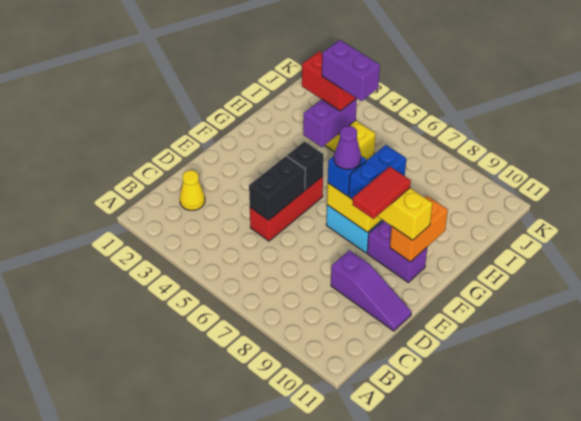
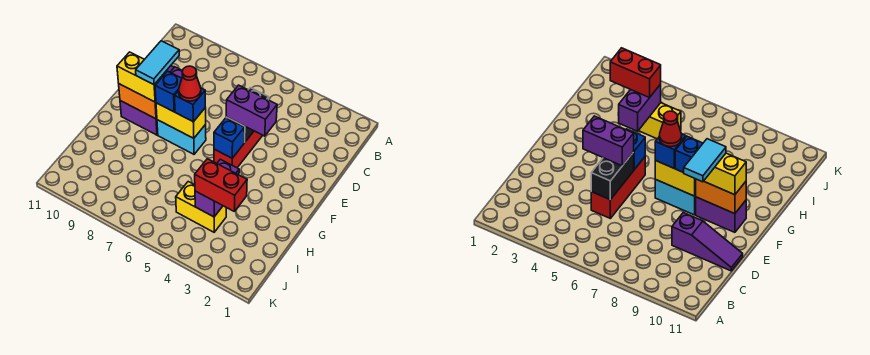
yellow cone C2 level 1 -> none
red tile E9:F9 level 4 -> cyan tile E9:F9 level 4
black brick F5 level 2 -> blue brick F5 level 2
purple cone F7 level 4 -> red cone F7 level 4
blue brick F8:G8 level 3 -> blue brick F8 level 3
orange brick F10:G10 level 2 -> orange brick F9:F10 level 2
purple brick I4:I5 level 4 -> purple brick E4:E5 level 3

